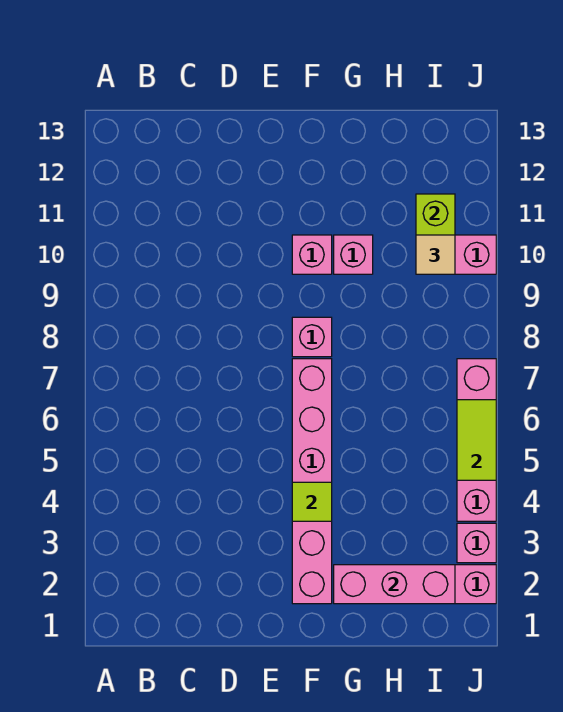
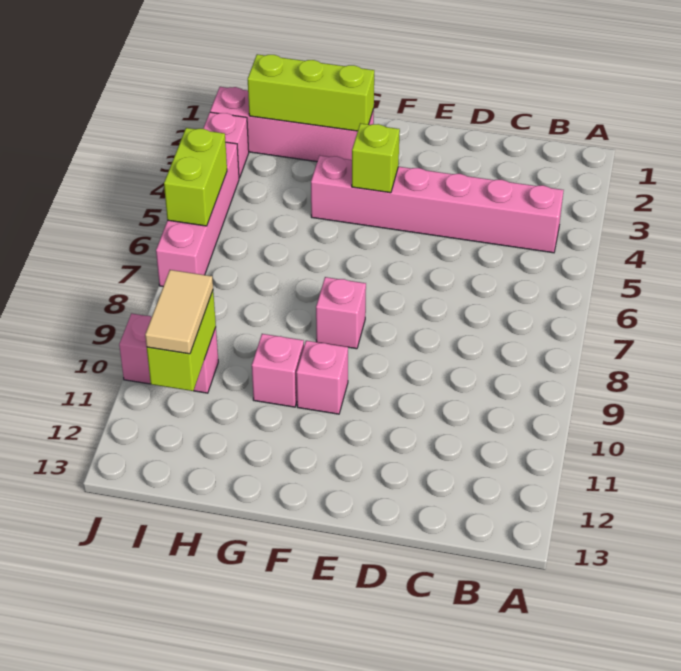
pink brick F2:F7 level 1 -> pink brick B4:G4 level 1
lime tile F4 level 2 -> lime brick F4 level 2
pink brick G2:I2 level 2 -> lime brick G2:I2 level 2
tan tile I10 level 3 -> tan tile I10:I11 level 3
lime tile J5:J6 level 2 -> lime brick J5:J6 level 2

